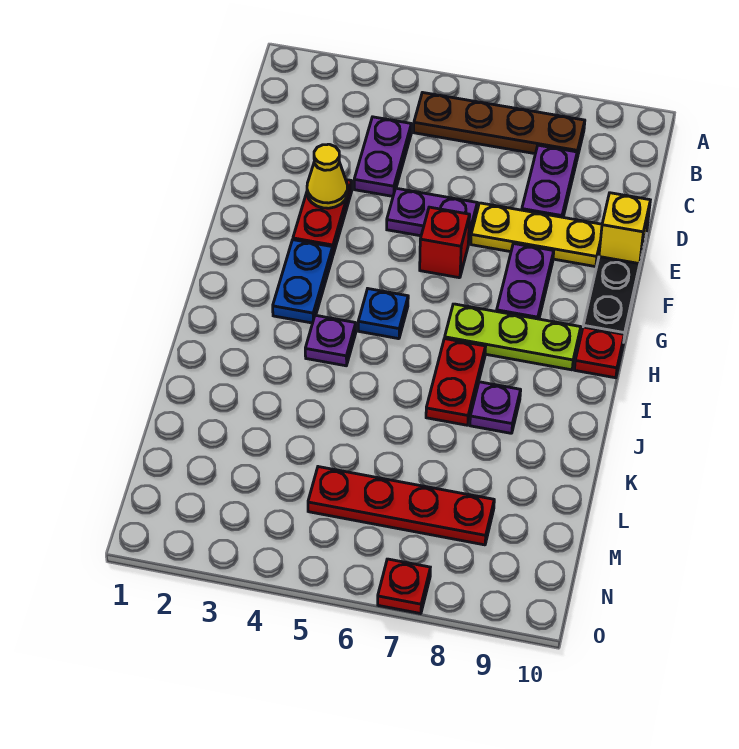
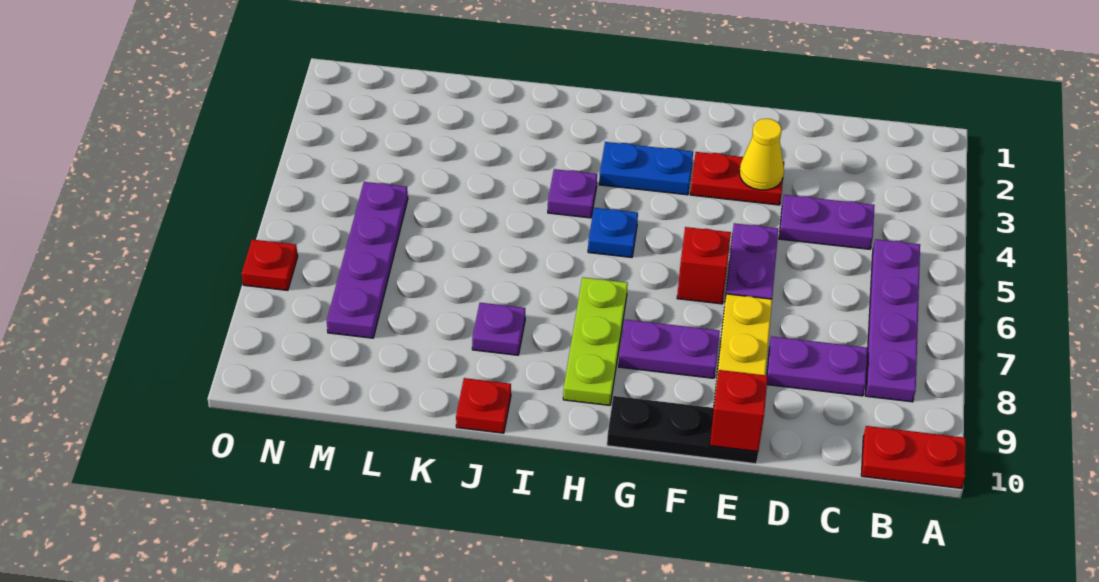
brown plate B5:B8 level 1 -> purple plate B5:B8 level 1
yellow brick E10 level 2 -> red brick E10 level 2
red plate H10 level 1 -> red plate J10 level 1
red plate I7:J7 level 1 -> red plate A10:B10 level 1
red plate M5:M8 level 1 -> purple plate M5:M8 level 1

